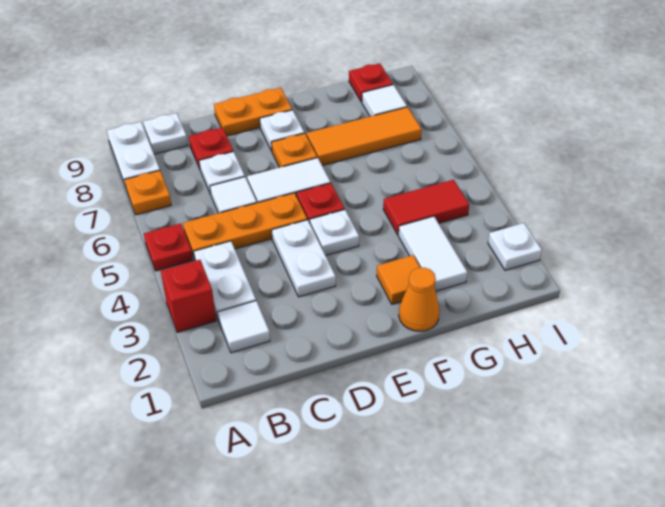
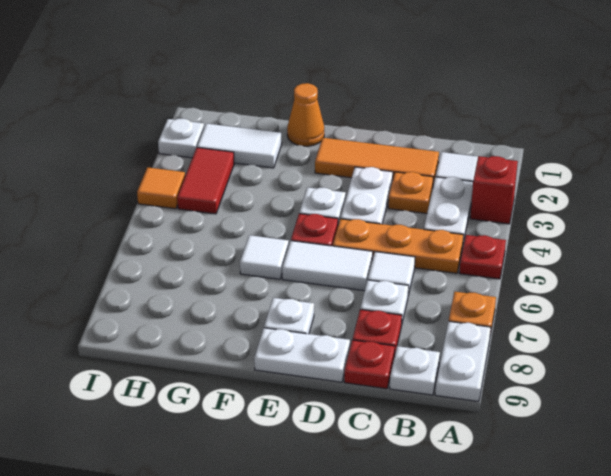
orange plate D9:E9 level 1 -> white plate D9:E9 level 1
orange plate E7 level 1 -> orange plate C3 level 1
orange tile F2 level 1 -> orange tile I4 level 1
orange tile F7:H7 level 1 -> orange tile C2:E2 level 1
white tile G2:G3 level 1 -> white tile G2:H2 level 1
red tile G4:H4 level 1 -> red tile H3:H4 level 1
white tile H8 level 1 -> white tile F6 level 1
red plate H9 level 1 -> red plate C9 level 1

